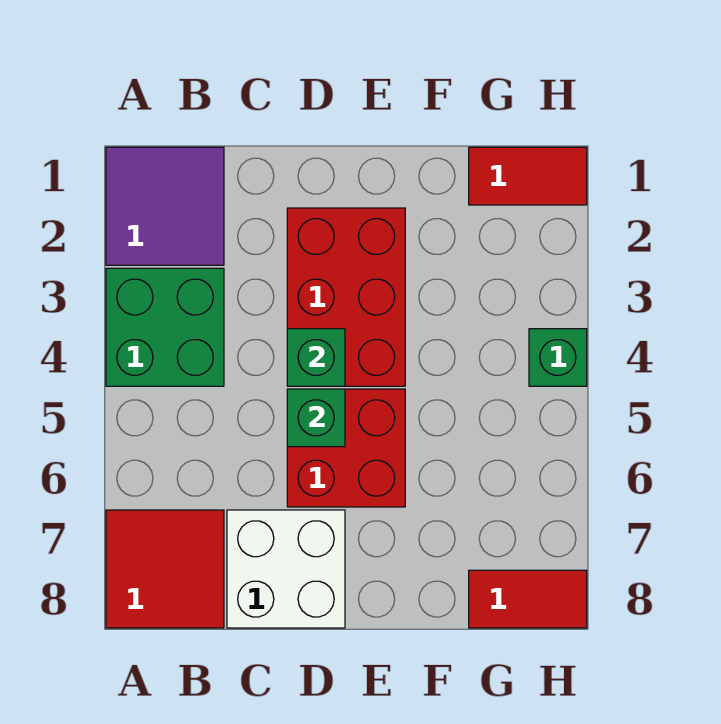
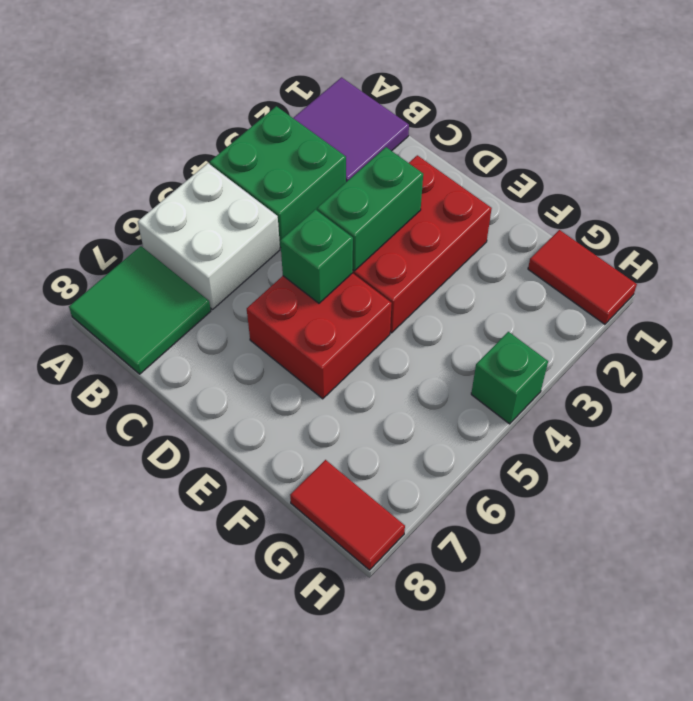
red tile A7:B8 level 1 -> green tile A7:B8 level 1
white brick C7:D8 level 1 -> white brick A5:B6 level 1
green brick D4 level 2 -> green brick D3:D4 level 2

